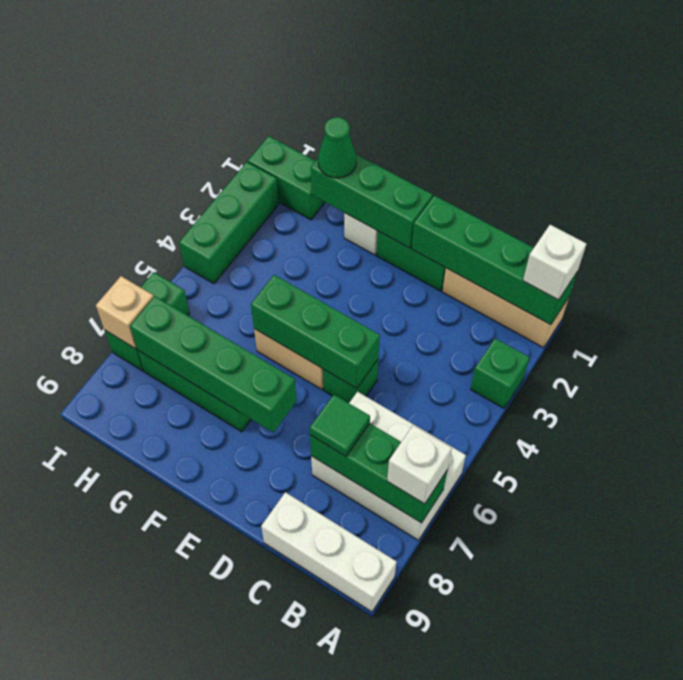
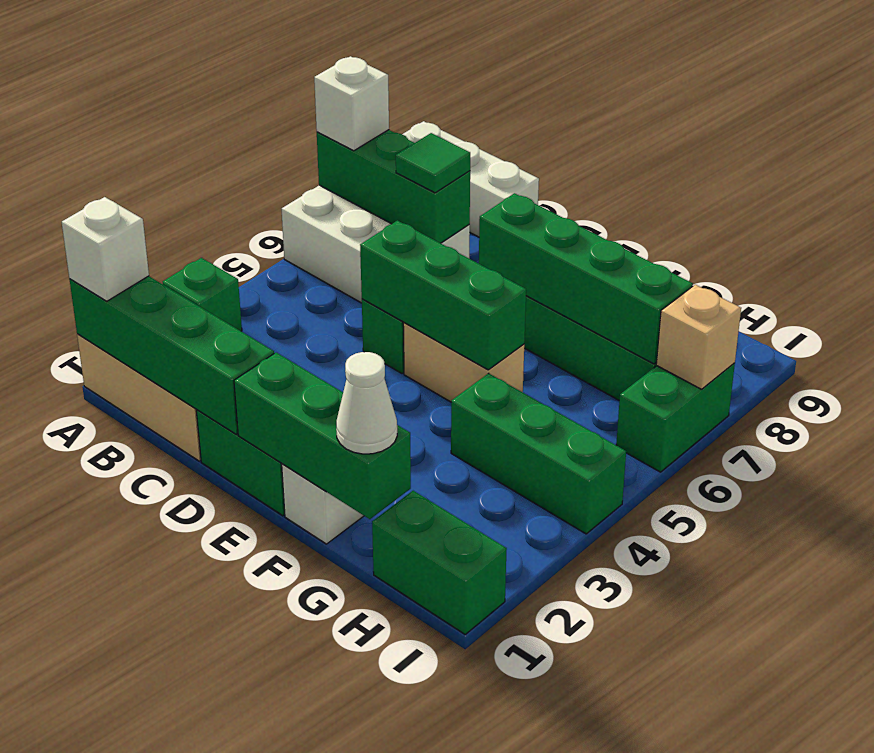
green cone G1 level 3 -> white cone G1 level 3
green brick I2:I4 level 1 -> green brick G4:I4 level 1

